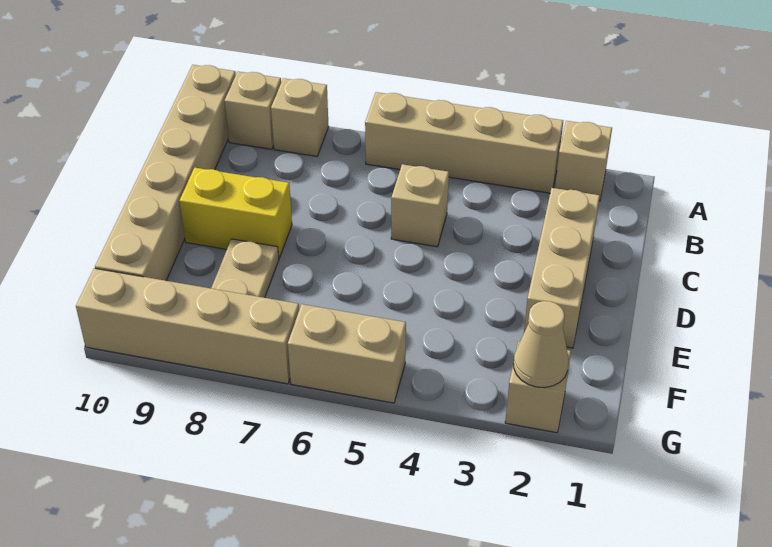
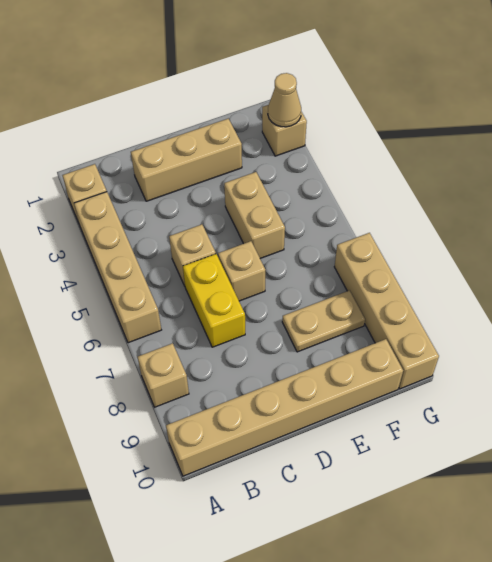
tan brick A9 level 1 -> tan brick D6 level 1
yellow brick D8:D9 level 1 -> yellow brick C6:C7 level 1
tan brick G5:G6 level 1 -> tan brick E4:E5 level 1

